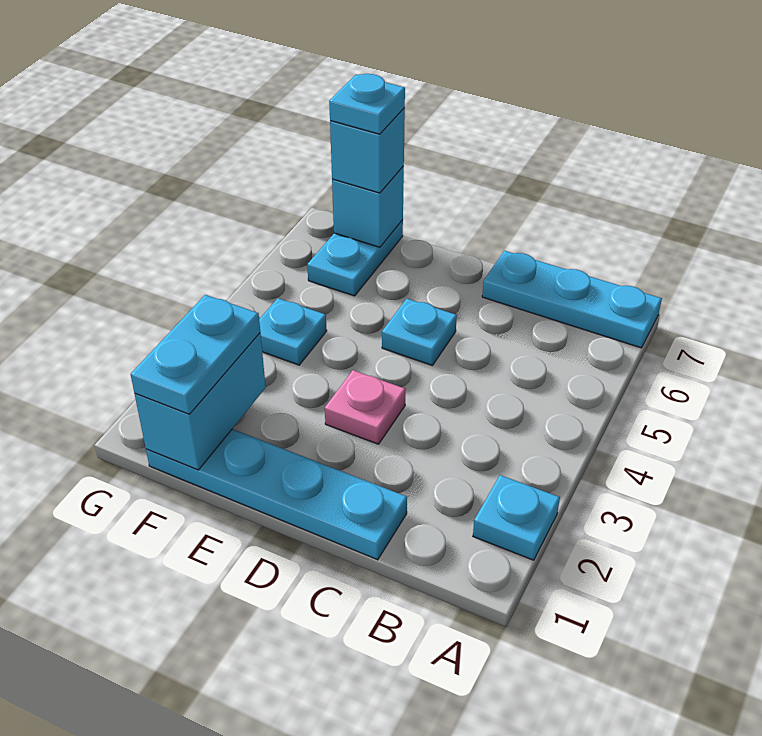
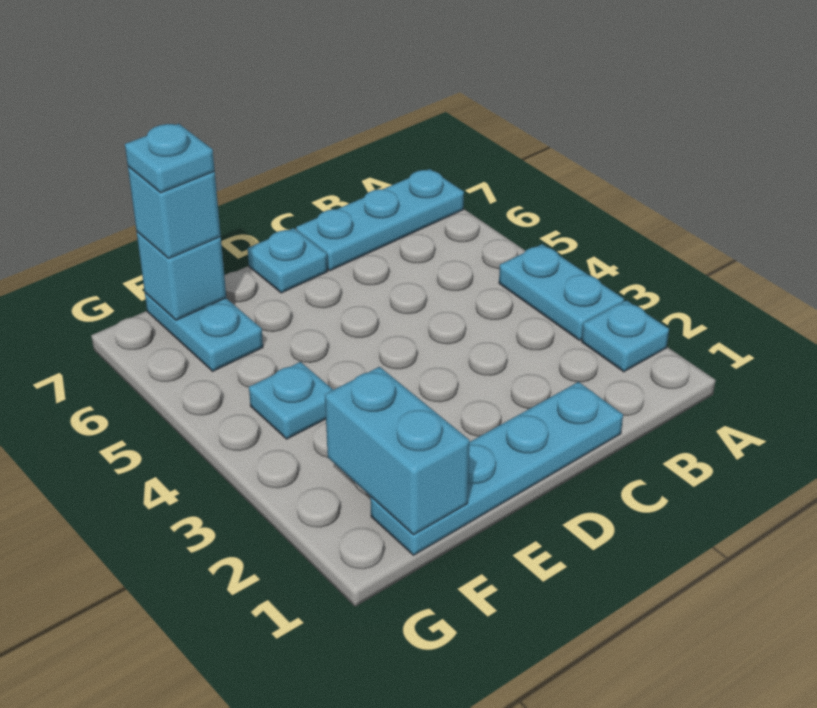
pink plate D3 level 1 -> none
cyan plate D5 level 1 -> cyan plate D7 level 1
cyan plate F1:F2 level 3 -> cyan plate A3:A4 level 1

